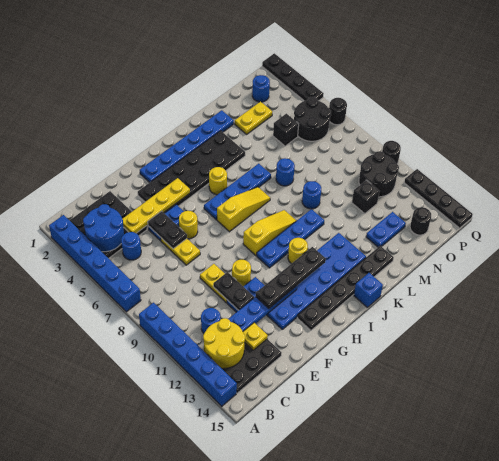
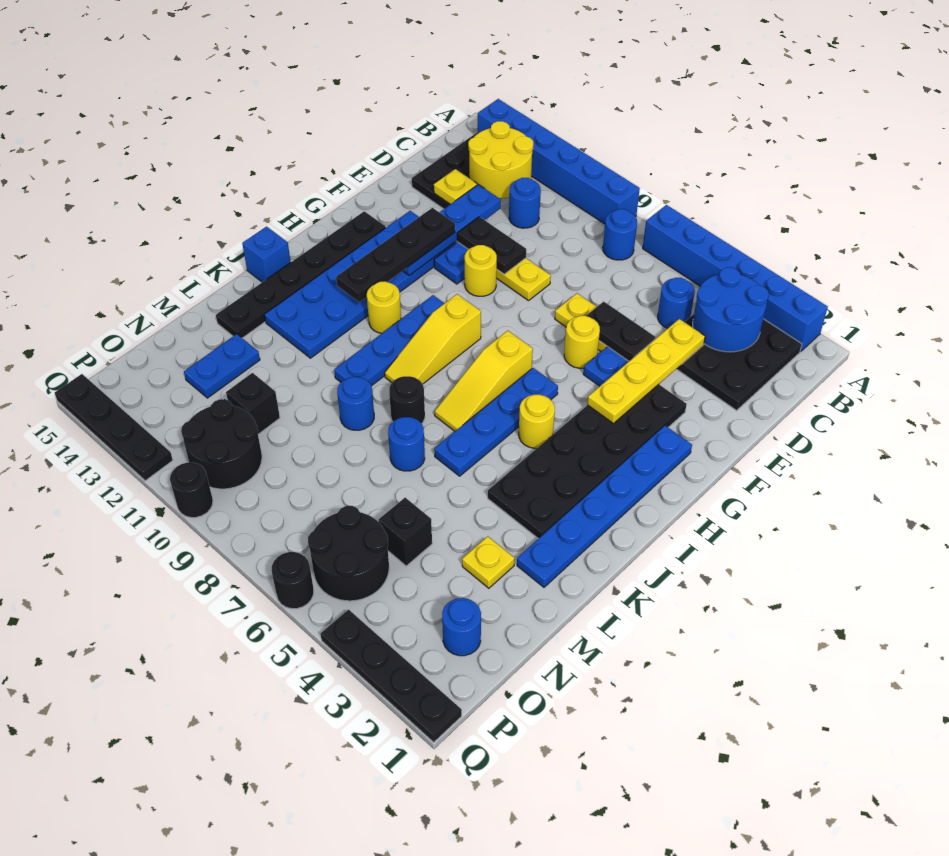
none -> blue round brick B8 level 1
yellow plate M3:N3 level 1 -> yellow plate M3 level 1
black round brick O14 level 1 -> black round brick K8 level 1

